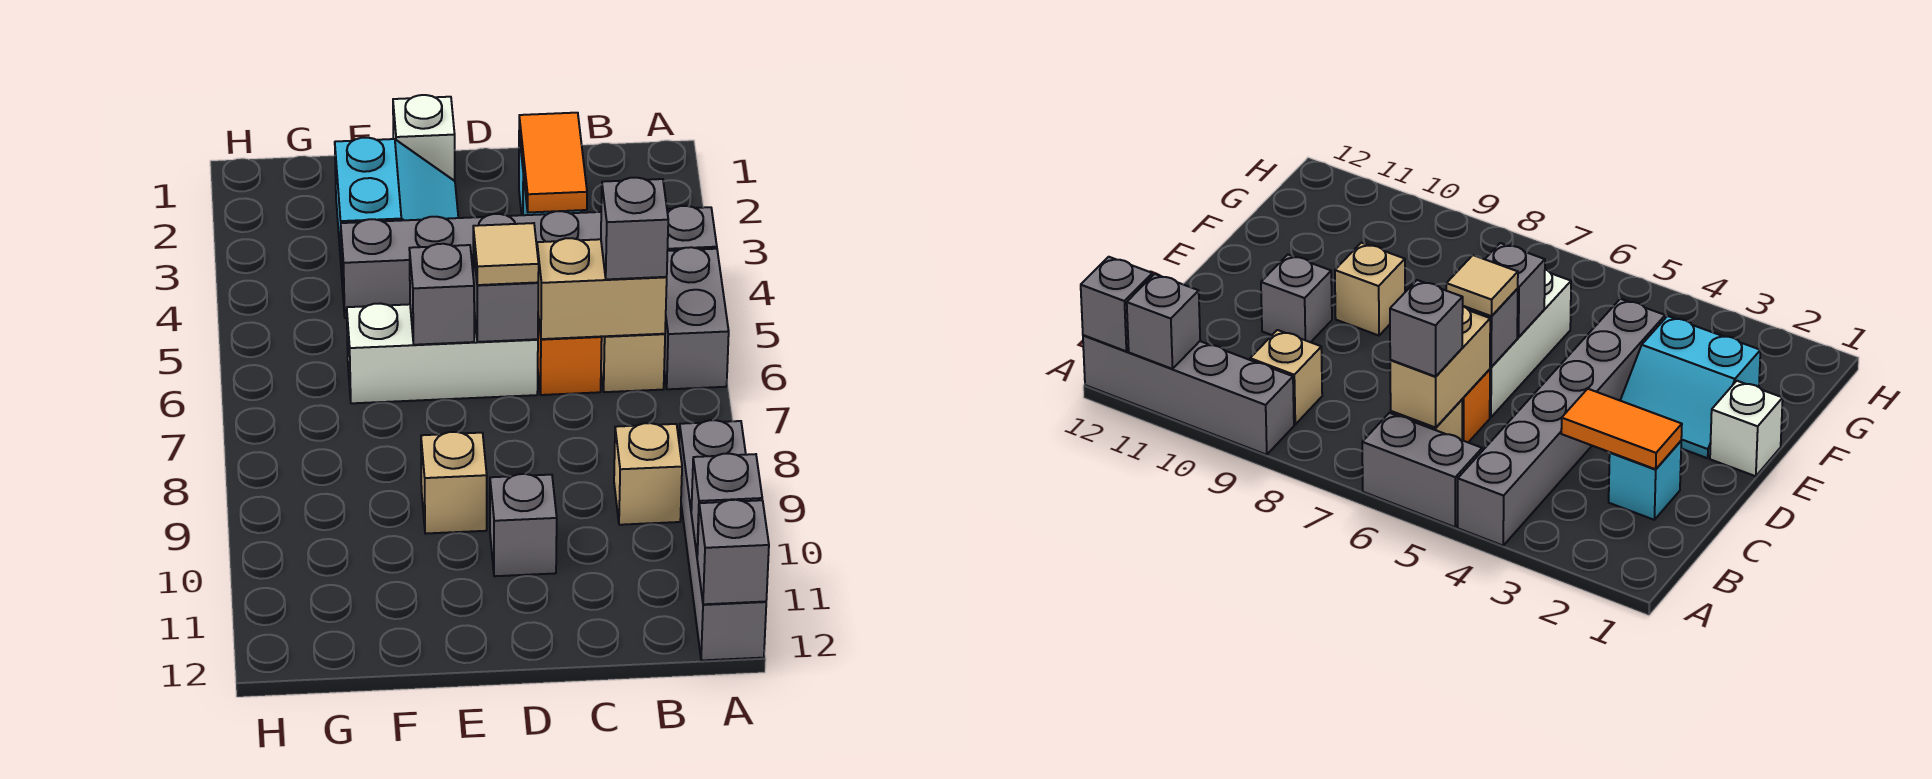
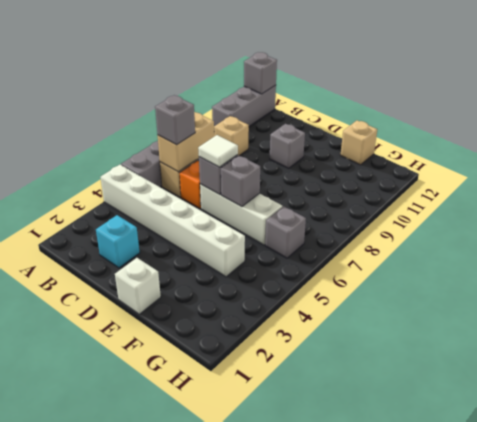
grey brick A4:F4 level 1 -> white brick A4:F4 level 1
grey brick A9:A12 level 1 -> grey brick A10:A12 level 1
grey brick A11 level 2 -> grey brick G6 level 1
tan brick B6:C6 level 2 -> tan brick B6:B7 level 2
orange tile C2:C3 level 2 -> none
tan tile D6 level 3 -> white tile D6 level 3
cyan slope E2:F3 level 1 top F -> none
tan brick E9 level 1 -> tan brick F12 level 1

